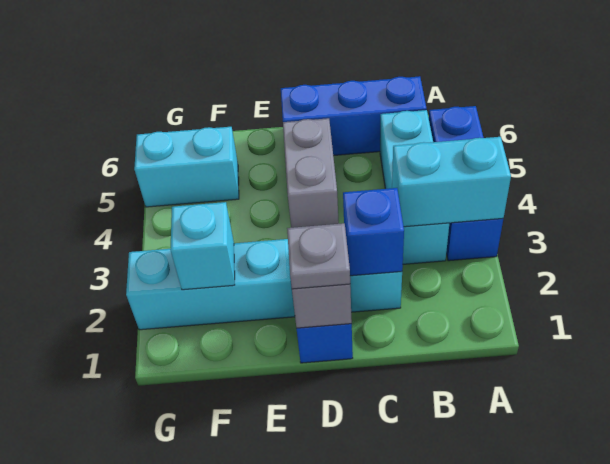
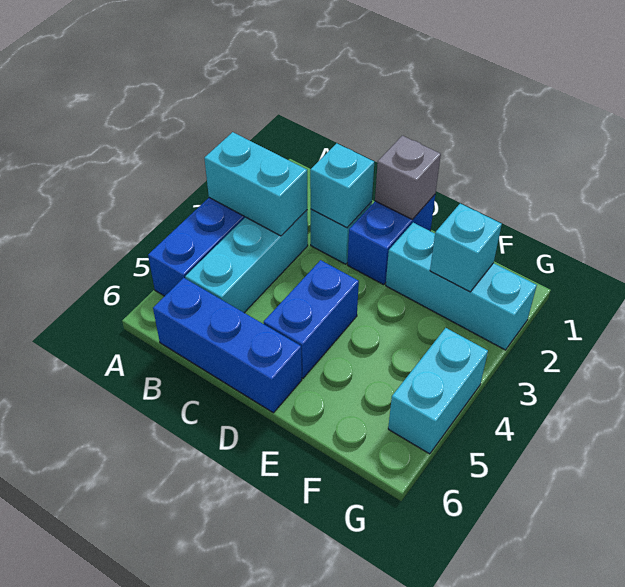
blue brick C2 level 2 -> cyan brick C2 level 2
grey plate D1 level 3 -> none
grey brick D4:D5 level 1 -> blue brick D4:D5 level 1
cyan brick F5:G5 level 1 -> cyan brick G4:G5 level 1

